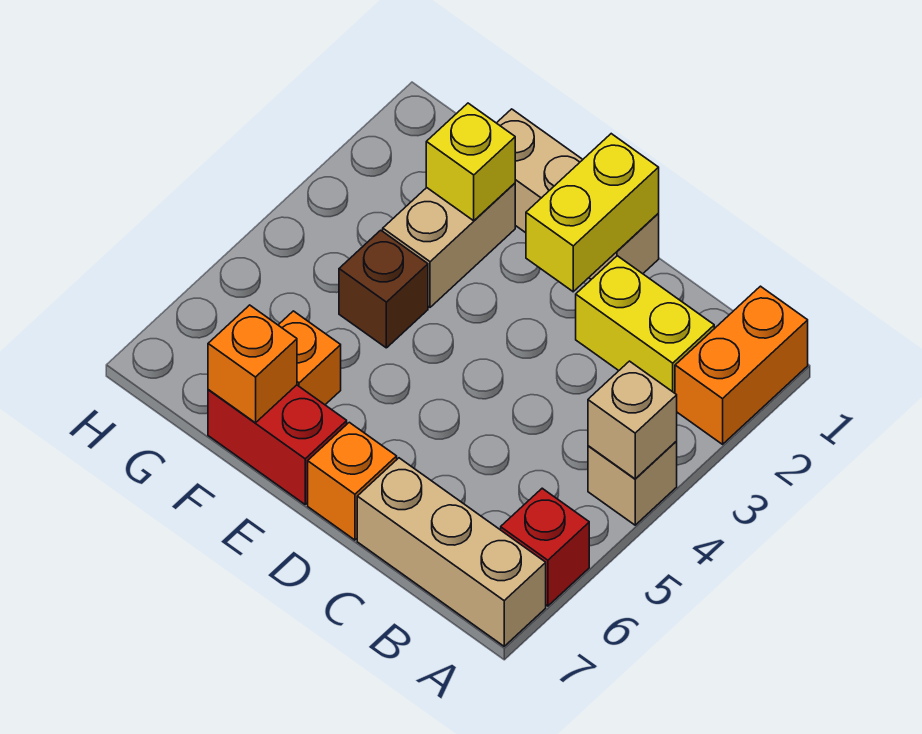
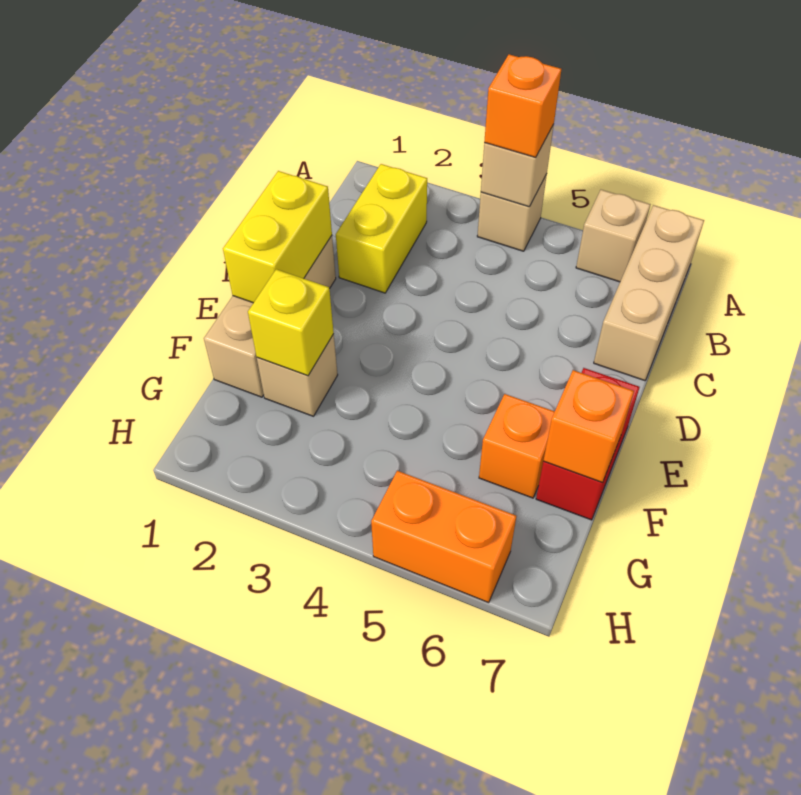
orange brick A1:A2 level 1 -> orange brick H5:H6 level 1
red brick A6 level 1 -> tan brick A6 level 1
yellow brick D1:D2 level 2 -> yellow brick D1:E1 level 2
orange brick D7 level 1 -> orange brick A4 level 3
tan brick F2:F3 level 1 -> tan brick F2 level 1
brown brick F4 level 1 -> none

